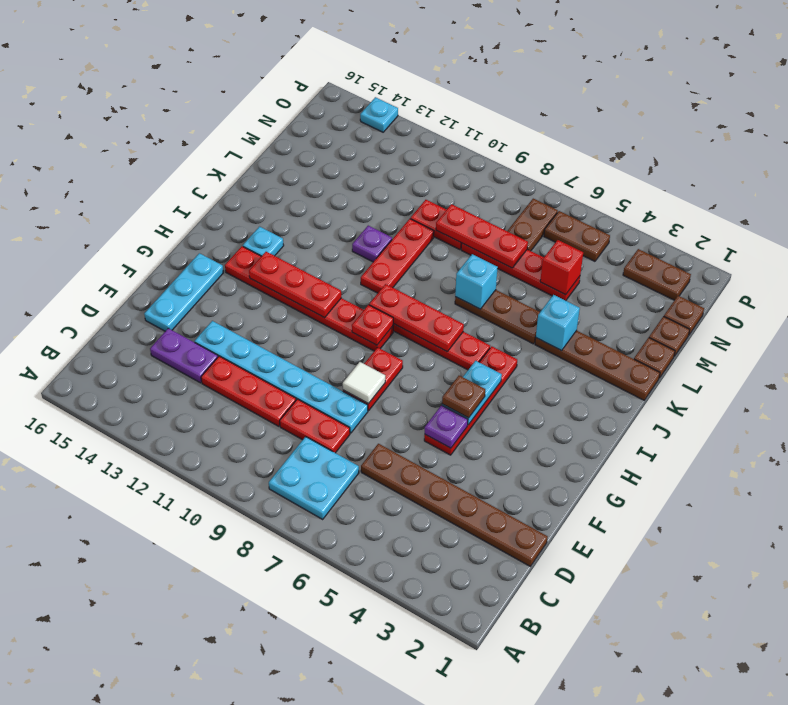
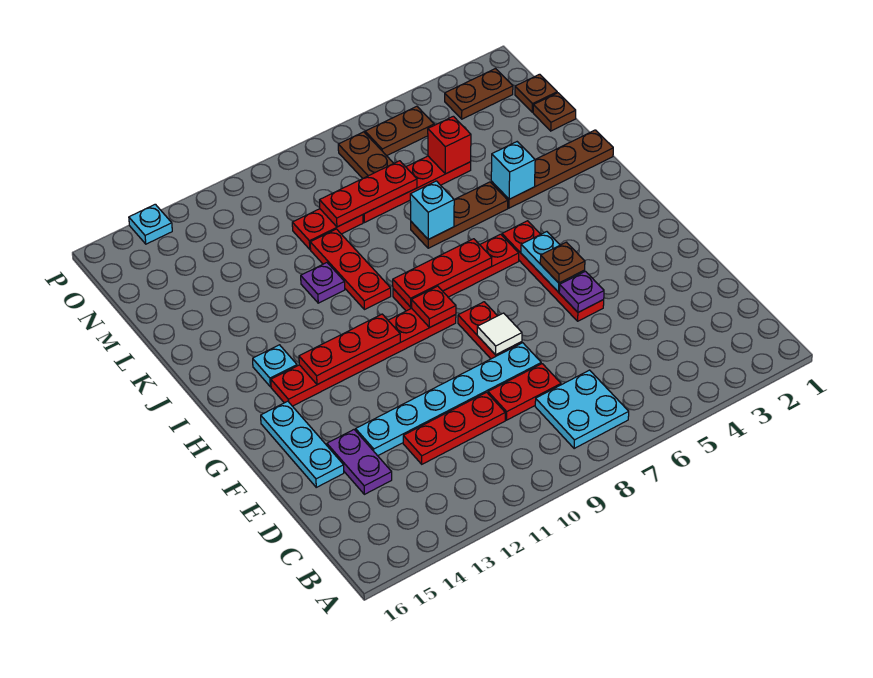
brown plate D1:D6 level 1 -> none
purple plate D13:D14 level 1 -> purple plate D14:E14 level 1
brown plate L1 level 1 -> none

